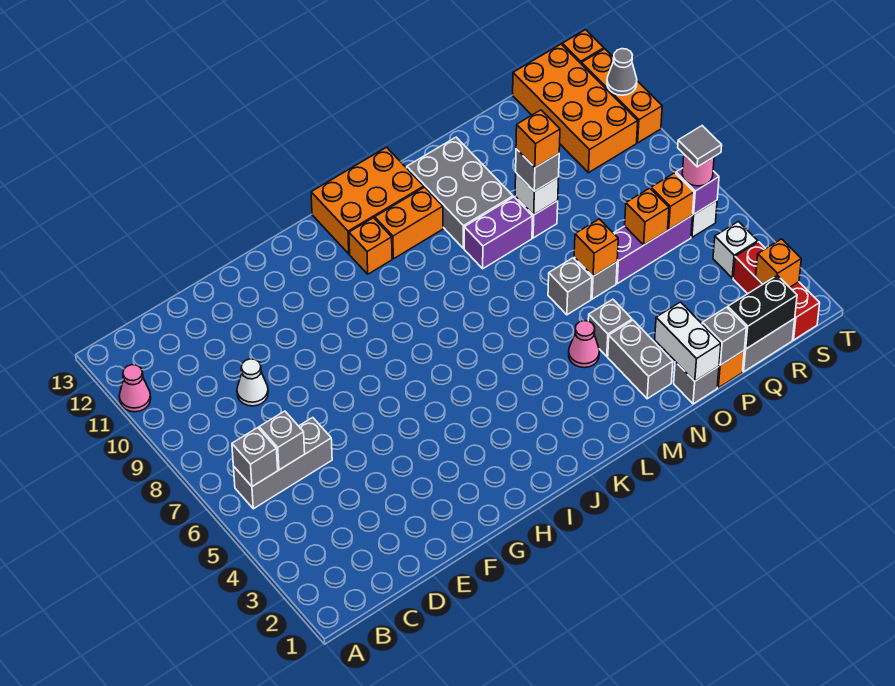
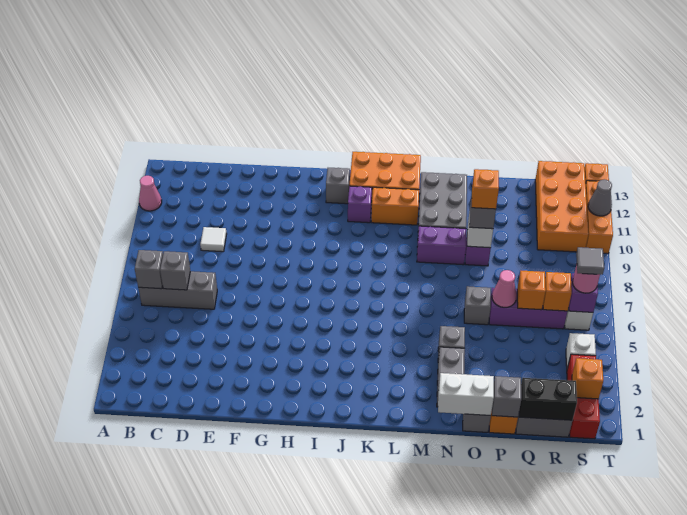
white cone D9 level 1 -> white tile D9 level 1
orange brick J11 level 1 -> purple brick J11 level 1
pink cone M4 level 1 -> pink cone P6 level 2
grey brick N6 level 1 -> grey brick I12 level 1
white brick O1:O2 level 2 -> white brick N1:O1 level 2
orange brick O6 level 2 -> none

